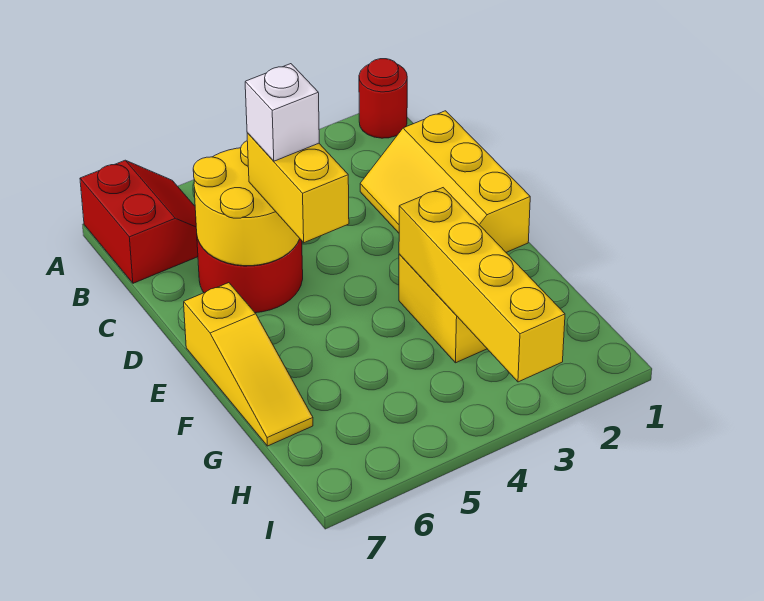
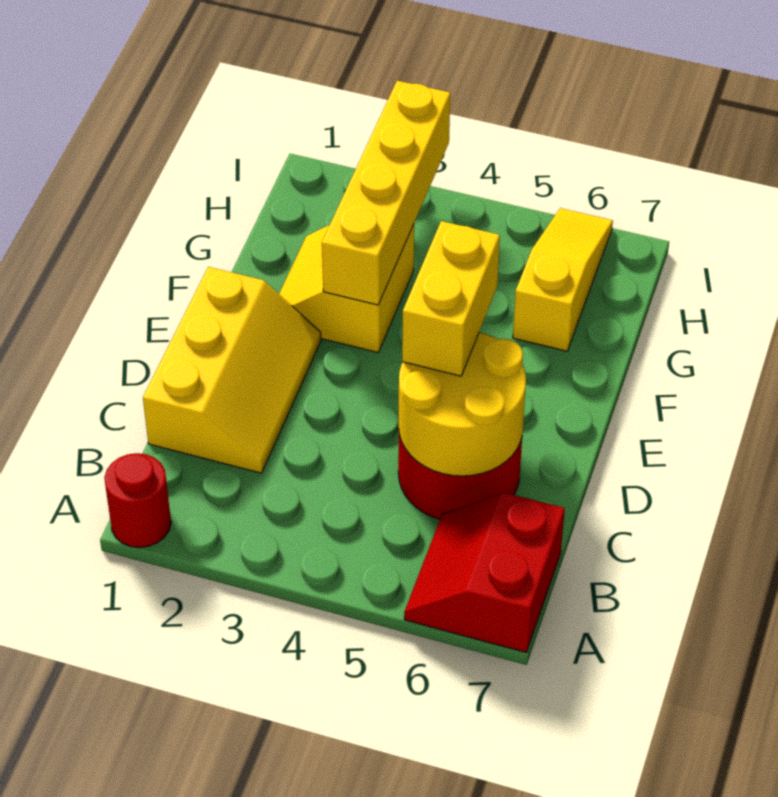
white brick D5 level 4 -> none
yellow slope E7:G7 level 1 top E -> yellow slope G6:I6 level 1 top G

